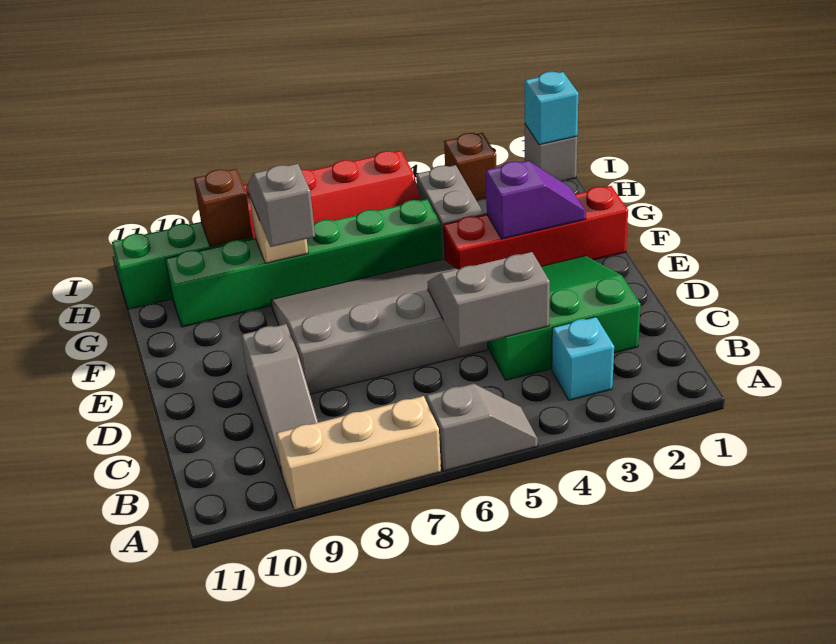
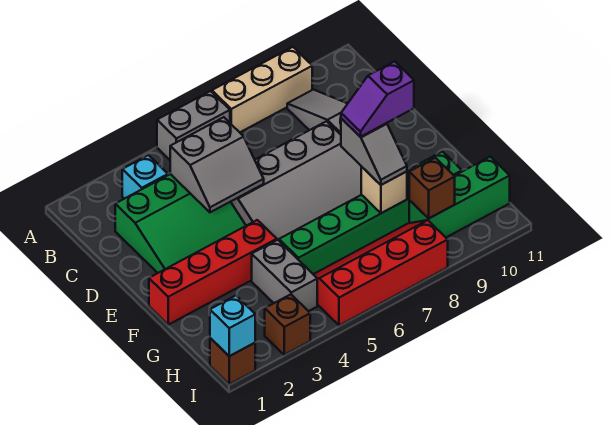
grey slope A5:A6 level 1 top 6 -> grey brick A5:A6 level 1
purple slope F2:F3 level 2 top 3 -> purple slope F8:F9 level 4 top 9
grey brick I1 level 1 -> brown brick I1 level 1

